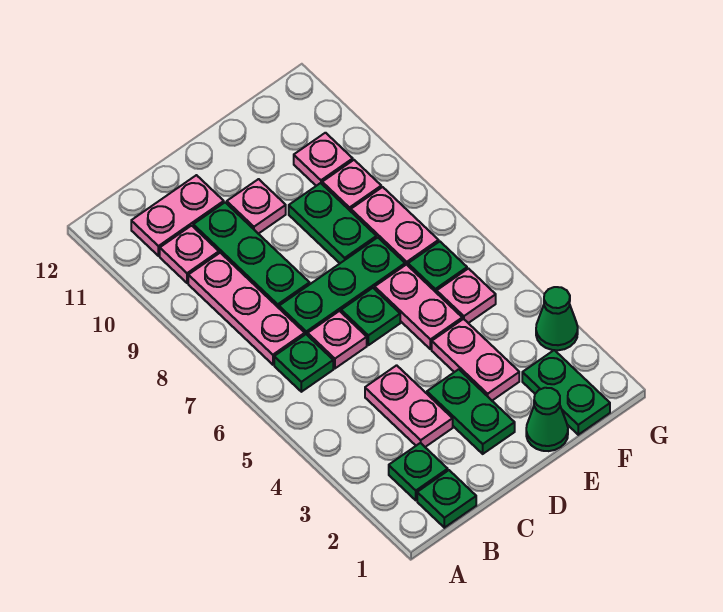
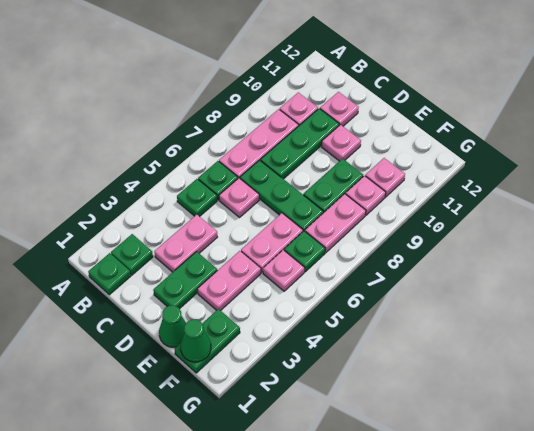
pink plate B11:C11 level 1 -> pink plate C11 level 1
green plate D6 level 1 -> green plate B5 level 1
green cone G3 level 1 -> green cone F1 level 2

